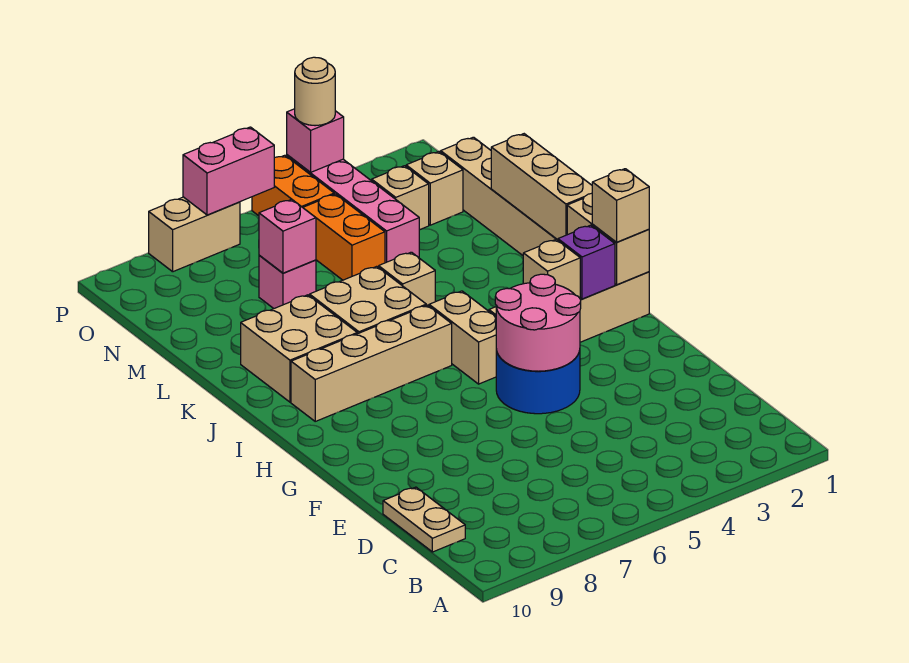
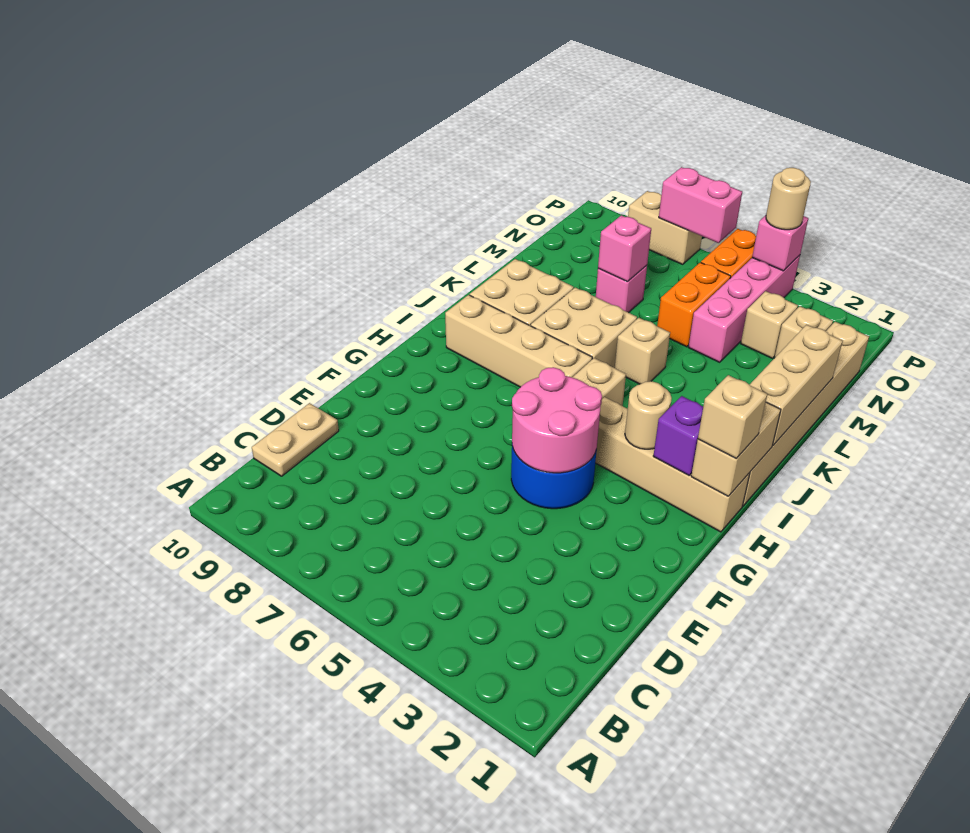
tan brick H3 level 2 -> tan round brick H3 level 2

